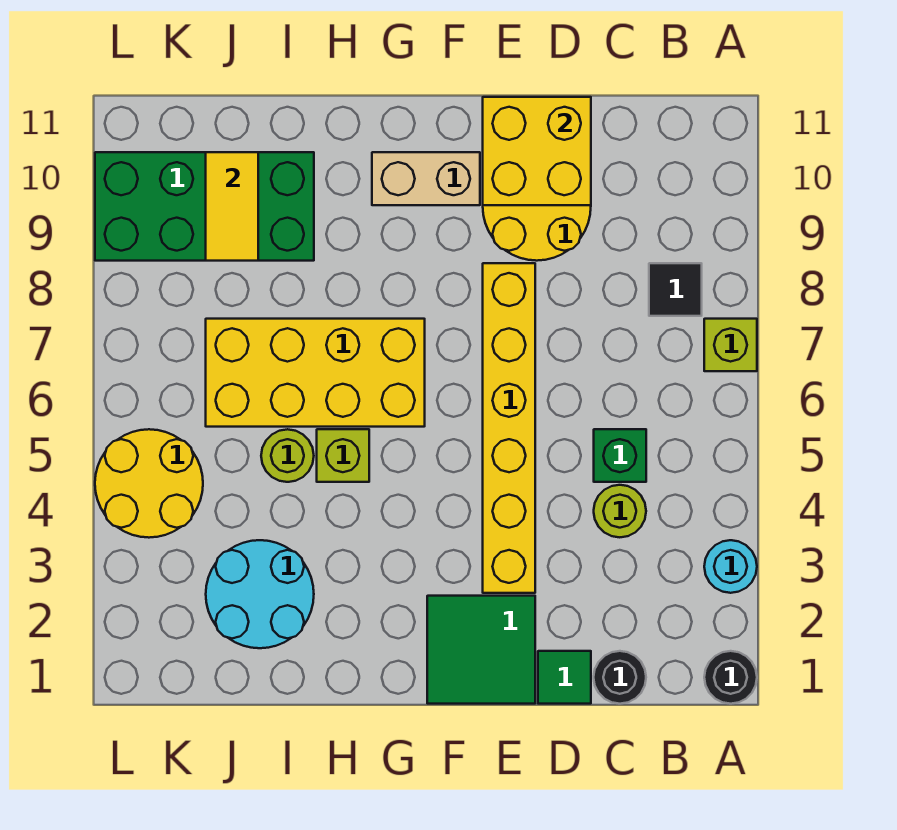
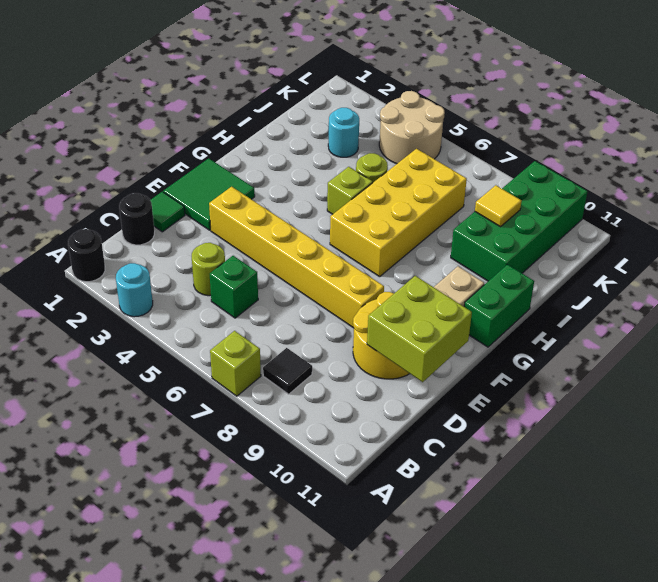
yellow brick D10:E11 level 2 -> lime brick D10:E11 level 2
none -> green brick G11:H11 level 1
cyan round brick I2:J3 level 1 -> cyan round brick J3 level 1
yellow tile J9:J10 level 2 -> yellow tile J9 level 2
yellow round brick K4:L5 level 1 -> tan round brick K4:L5 level 1

